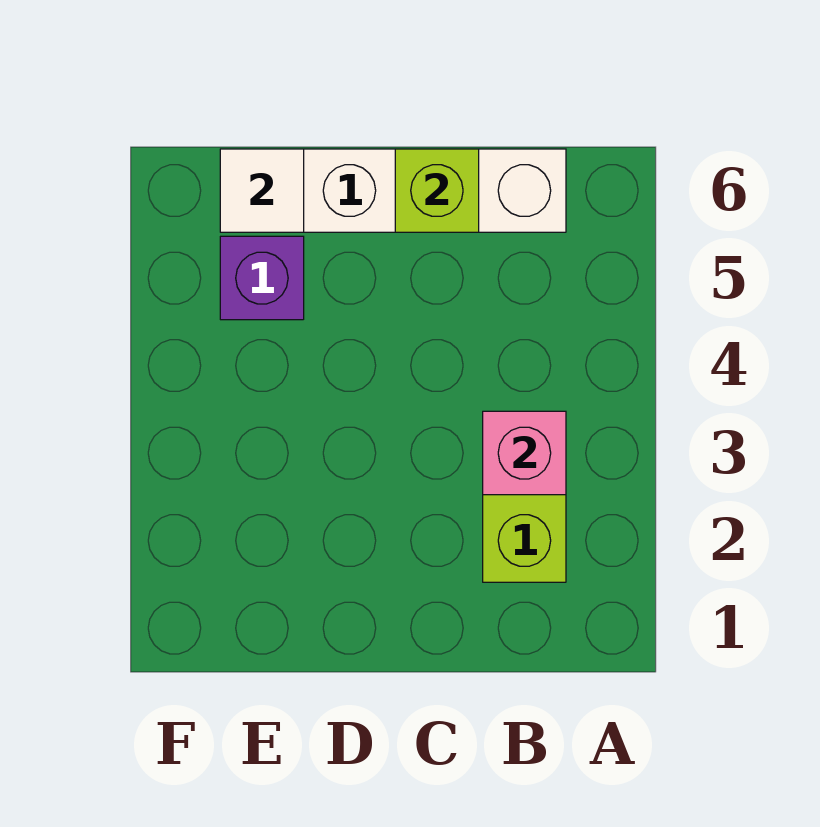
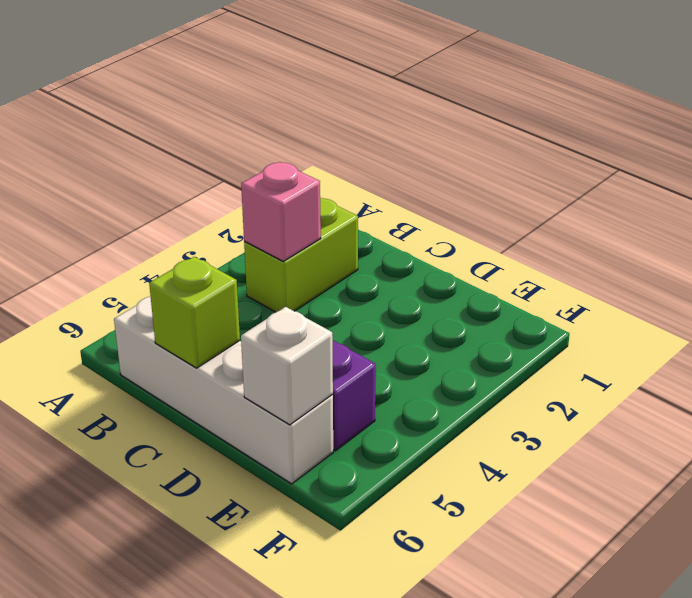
white tile E6 level 2 -> white brick E6 level 2

